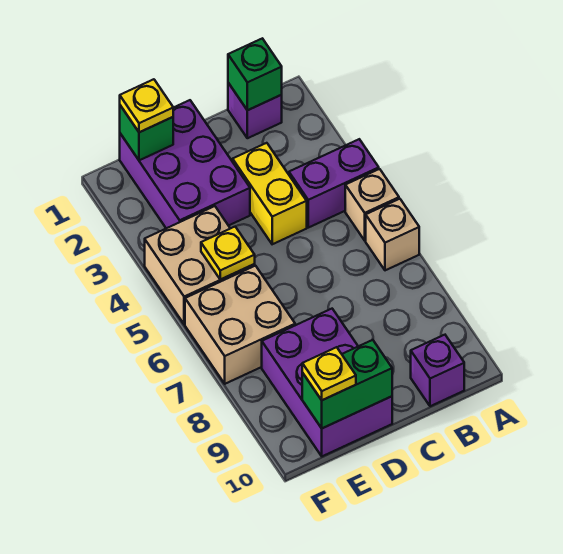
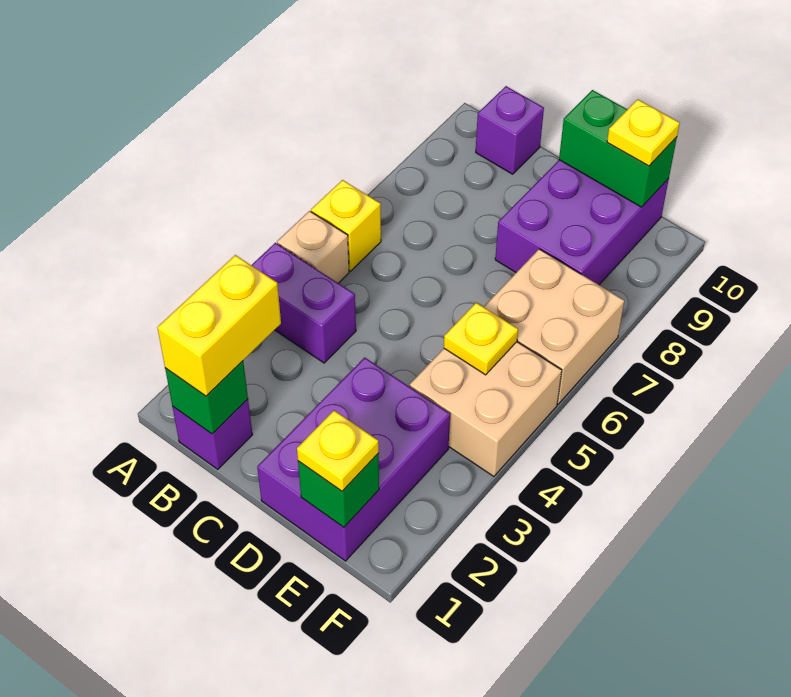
tan brick A6 level 1 -> yellow brick A6 level 1
yellow brick C3:C4 level 1 -> yellow brick B1:B2 level 3

